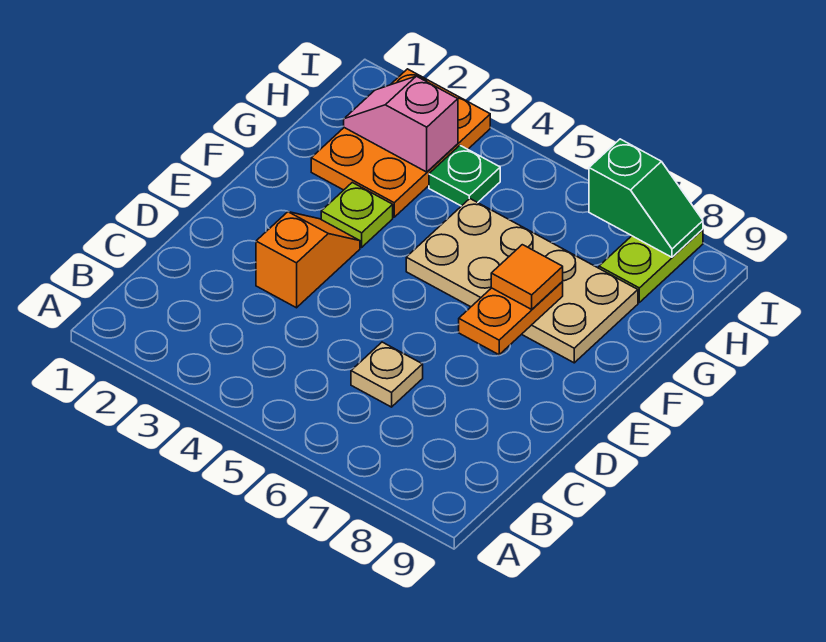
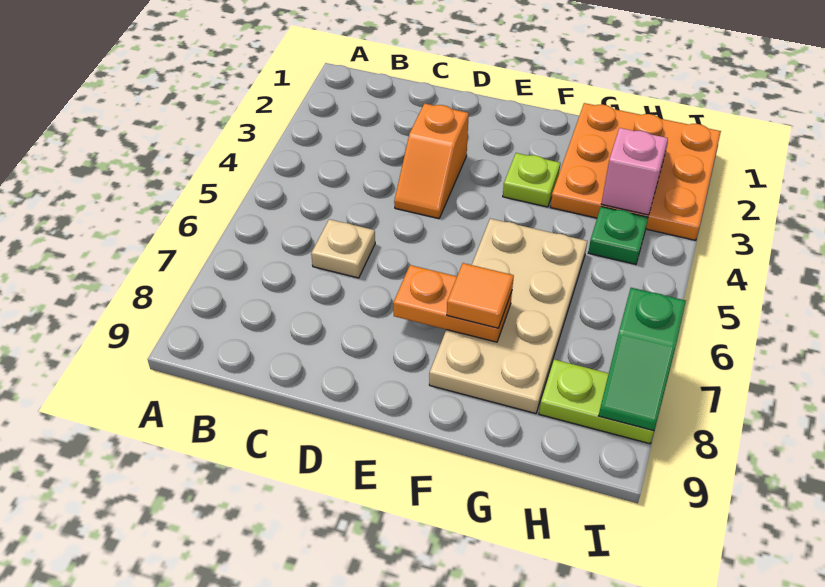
orange slope D3:E3 level 1 top D -> orange slope D3:D4 level 1 top 3
orange plate G2:I3 level 1 -> orange plate G1:I3 level 1

